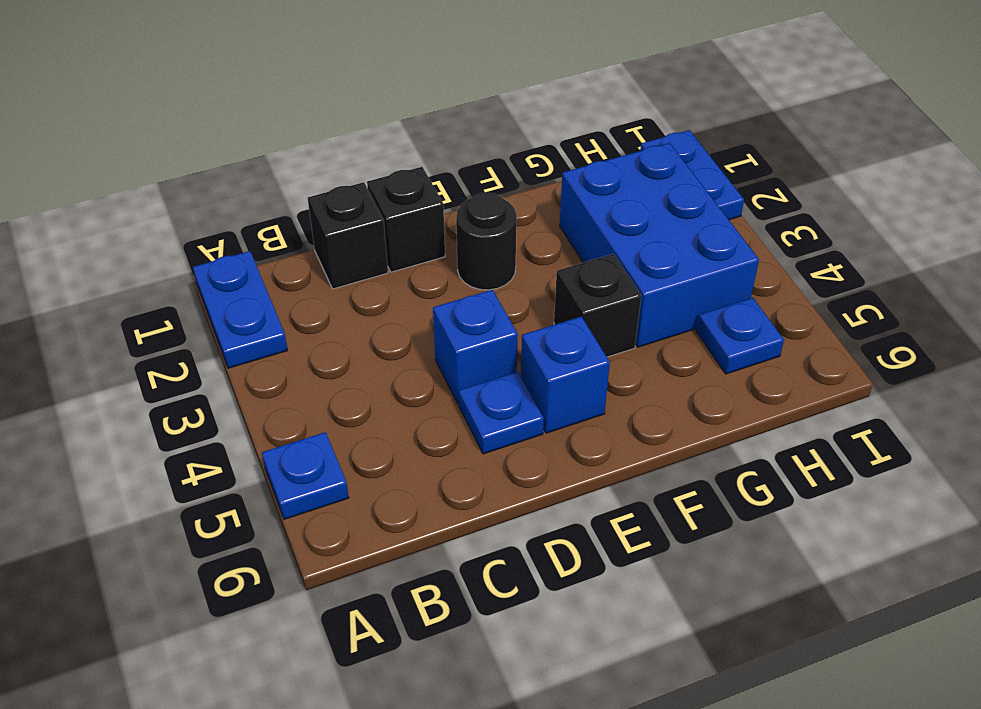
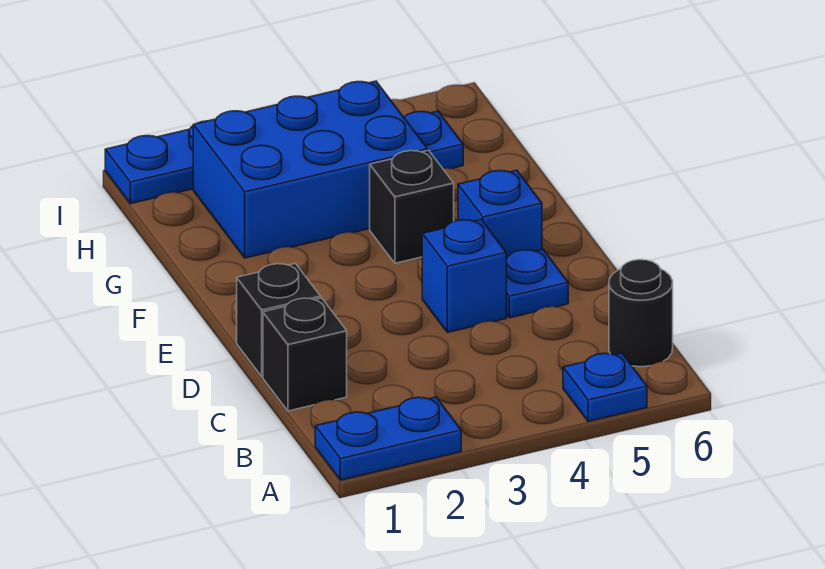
black round brick E2 level 1 -> black round brick B6 level 1

